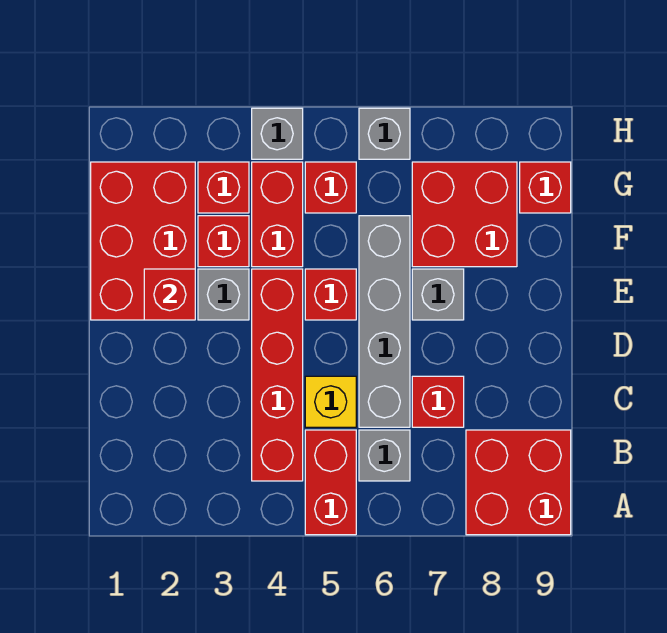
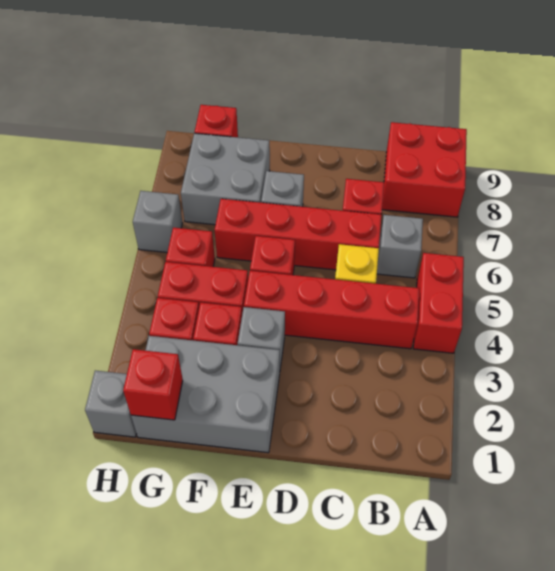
red brick A5:B5 level 1 -> red brick A4:A5 level 1
grey brick C6:F6 level 1 -> red brick C6:F6 level 1
red brick E1:G2 level 1 -> grey brick E1:G2 level 1
red brick E2 level 2 -> red brick G1 level 2
red brick F7:G8 level 1 -> grey brick F7:G8 level 1
grey brick H4 level 1 -> grey brick H1 level 1

